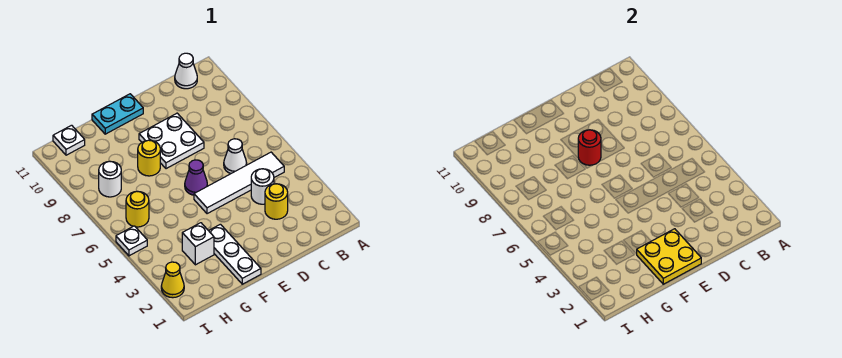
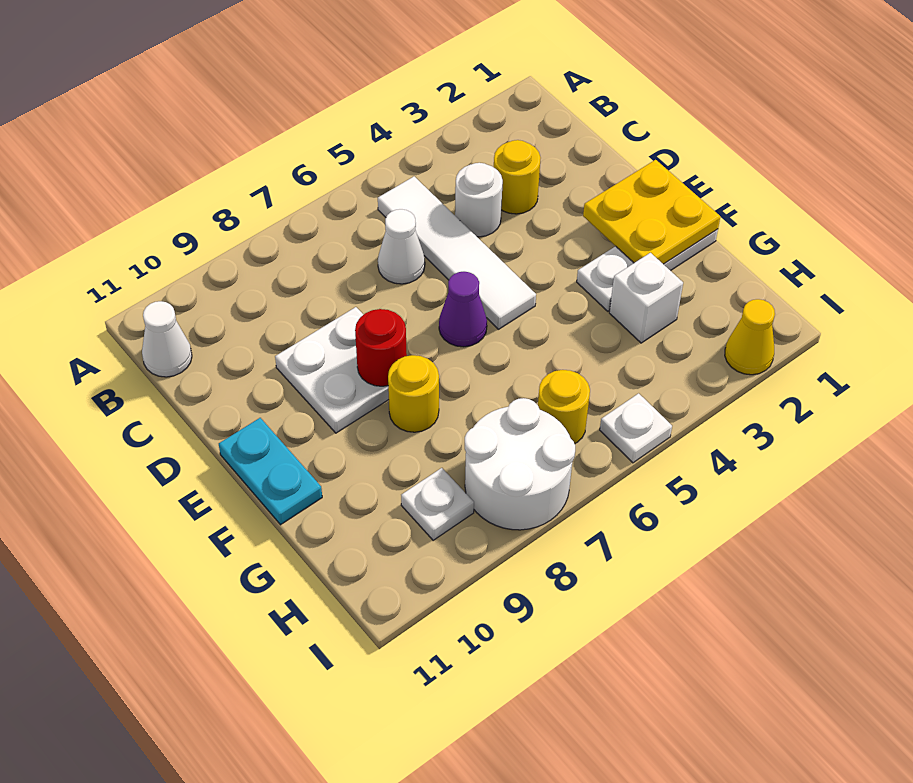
white round brick H8 level 1 -> white round brick H7:I8 level 1
white plate H11 level 1 -> white plate H9 level 1

